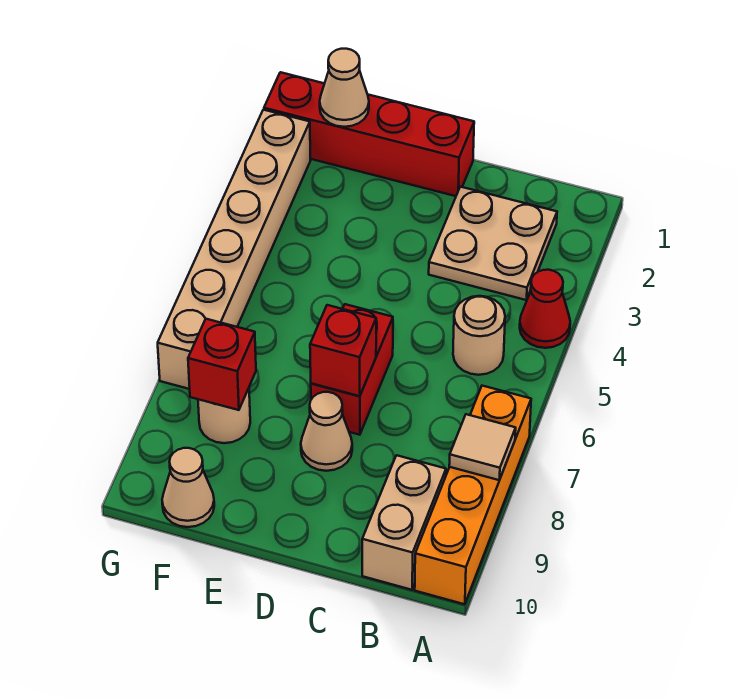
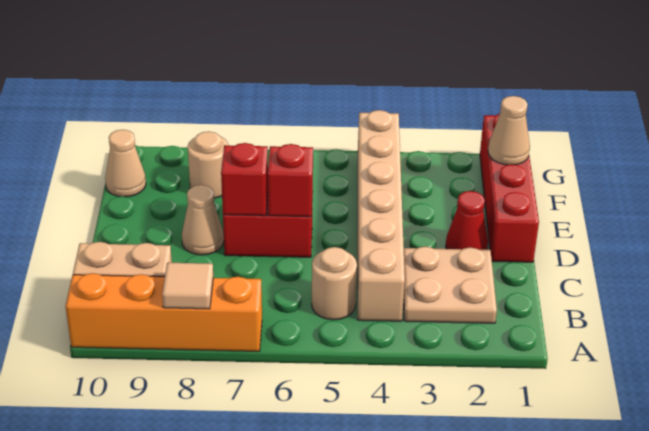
red cone A4 level 1 -> red cone D2 level 1
red brick F8 level 2 -> red brick D6 level 2
tan brick G2:G7 level 1 -> tan brick B4:G4 level 1

